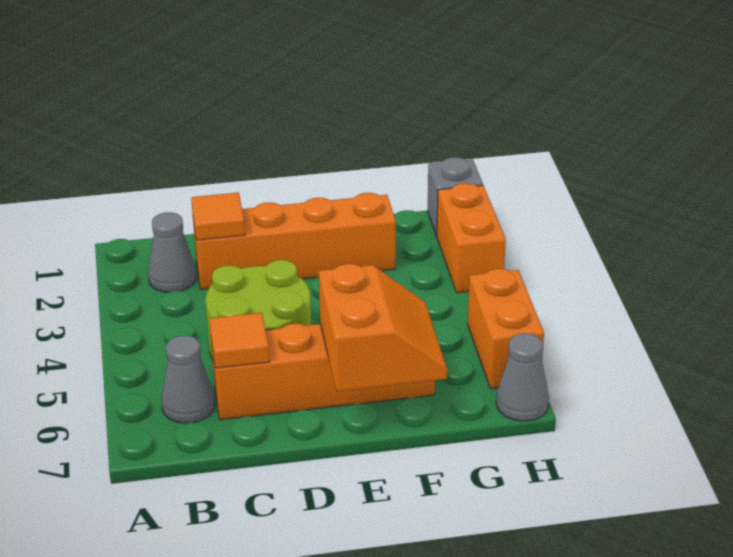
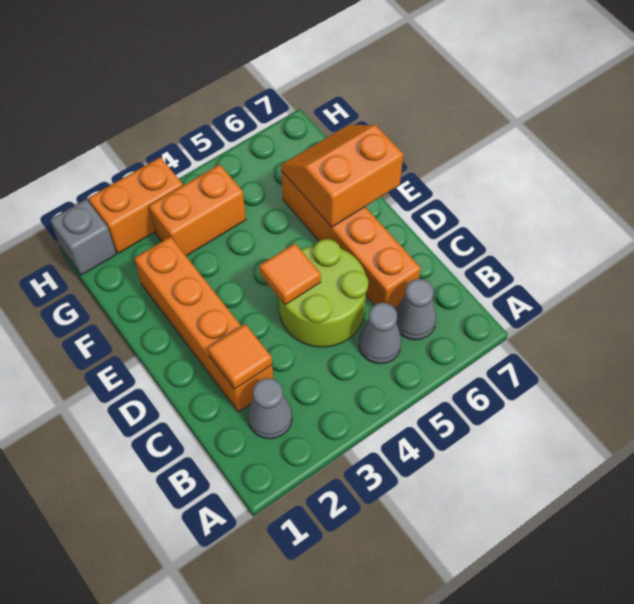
orange tile C6 level 2 -> orange tile D4 level 2
orange brick H5:H6 level 1 -> orange brick G3:G4 level 1
grey cone H7 level 1 -> grey cone B5 level 1

